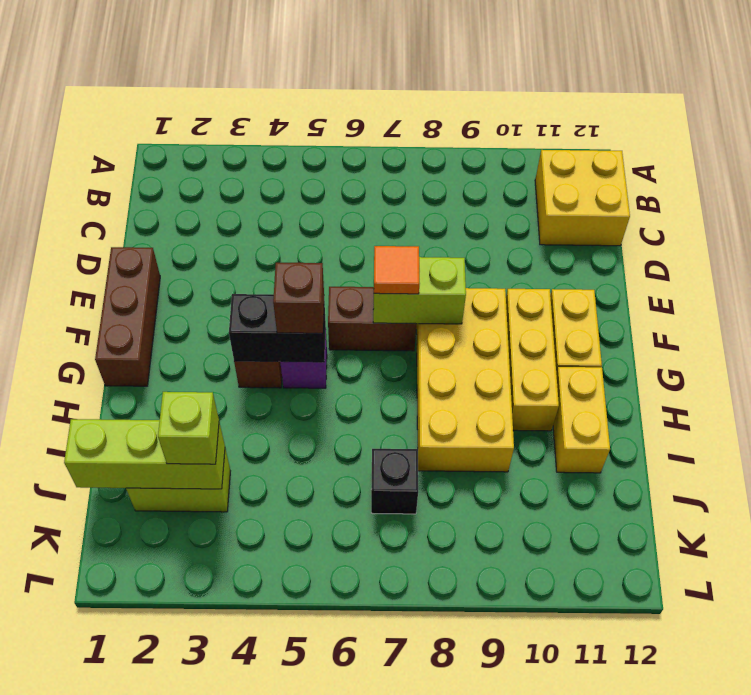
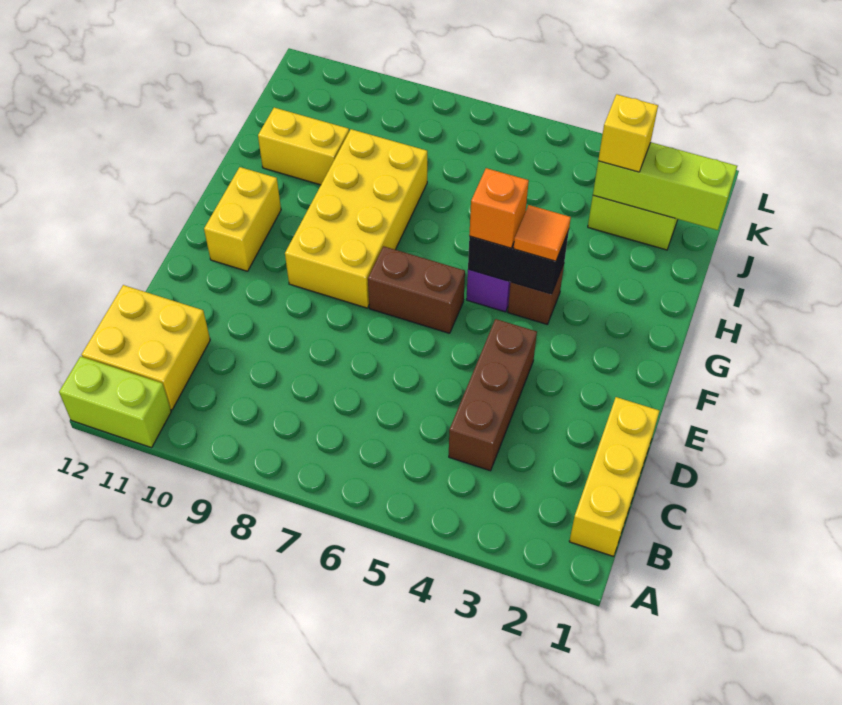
brown brick E1:G1 level 1 -> brown brick C4:E4 level 1
lime brick F7:F8 level 2 -> lime brick A11:A12 level 1
orange tile F7 level 3 -> orange tile G4 level 3
yellow brick F10:H10 level 1 -> yellow brick B1:D1 level 1
brown brick G5 level 3 -> orange brick G5 level 3
yellow brick H11:I11 level 1 -> yellow brick I10:I11 level 1
lime brick J3 level 3 -> yellow brick J3 level 3
black brick J7 level 1 -> none

